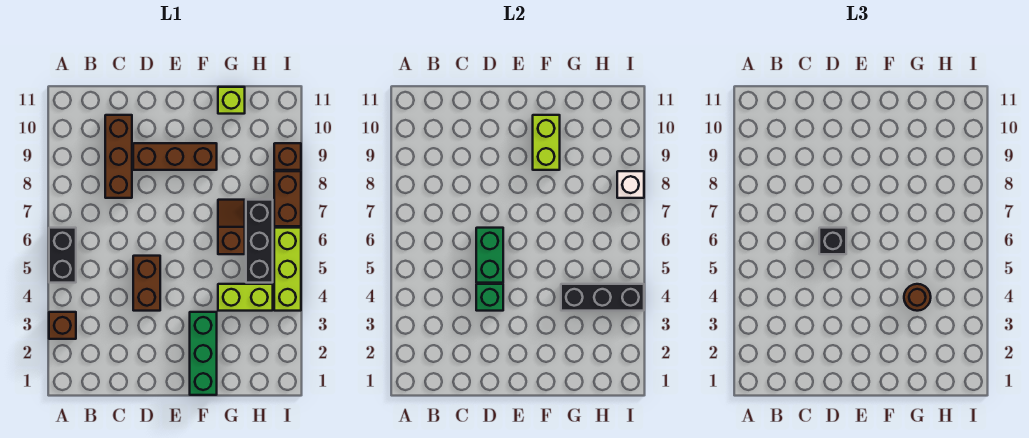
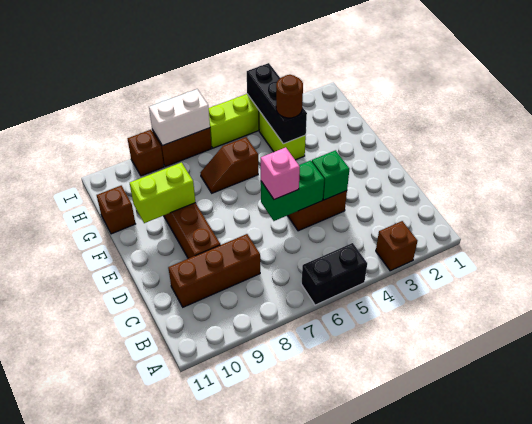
black brick D6 level 3 -> pink brick D6 level 3
green brick F1:F3 level 1 -> none
lime brick G11 level 1 -> brown brick G11 level 1
black brick H5:H7 level 1 -> none
white brick I8 level 2 -> white brick I7:I8 level 2

